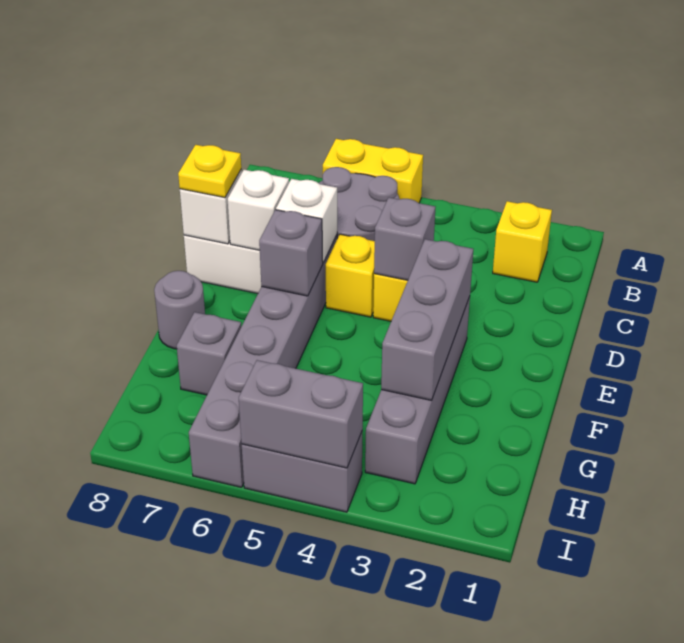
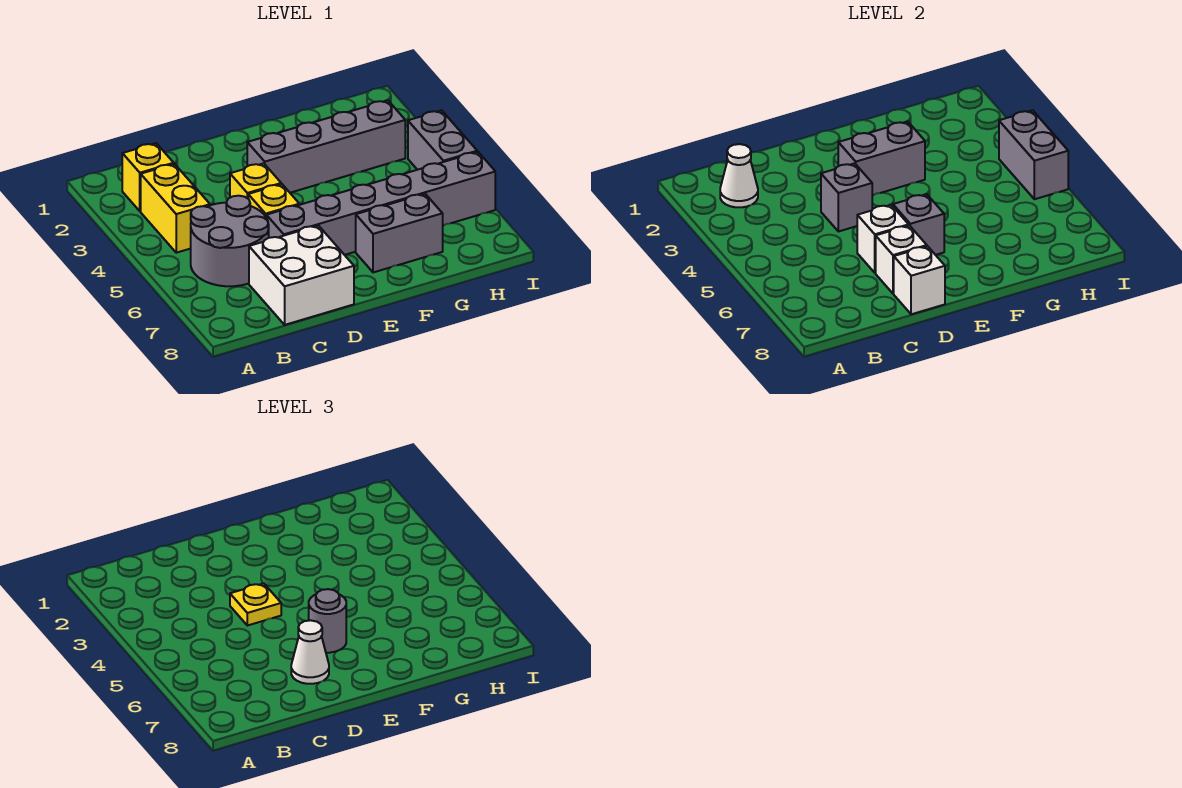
yellow brick A5:A6 level 1 -> yellow brick B3:B4 level 1
none -> white cone B2 level 2
none -> white cone D7 level 3
yellow plate D8 level 3 -> yellow plate D4 level 3
grey brick E3:G3 level 2 -> grey brick E3:F3 level 2
grey round brick F8 level 1 -> grey round brick E6 level 3
grey brick G7 level 1 -> grey brick F7:G7 level 1

